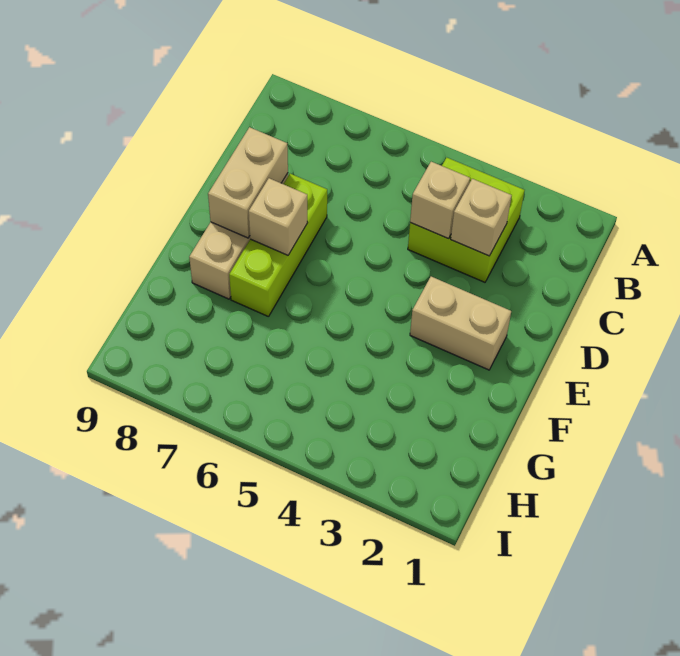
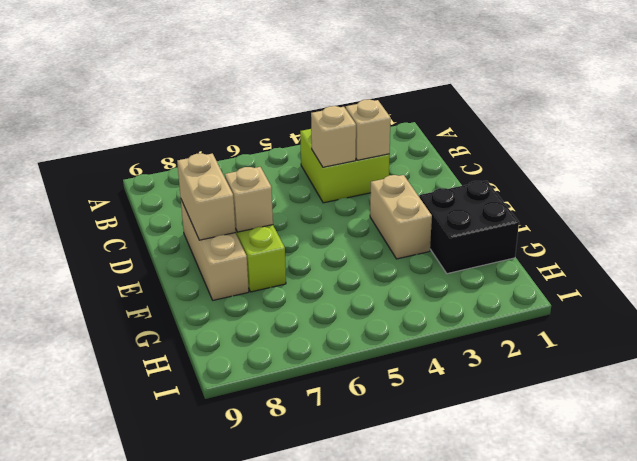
tan brick E2:E3 level 1 -> tan brick E3:F3 level 1
none -> black brick F1:G2 level 1

